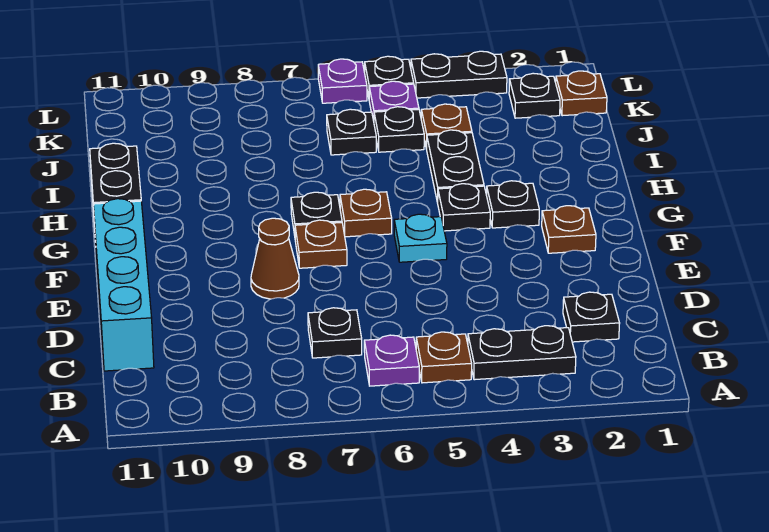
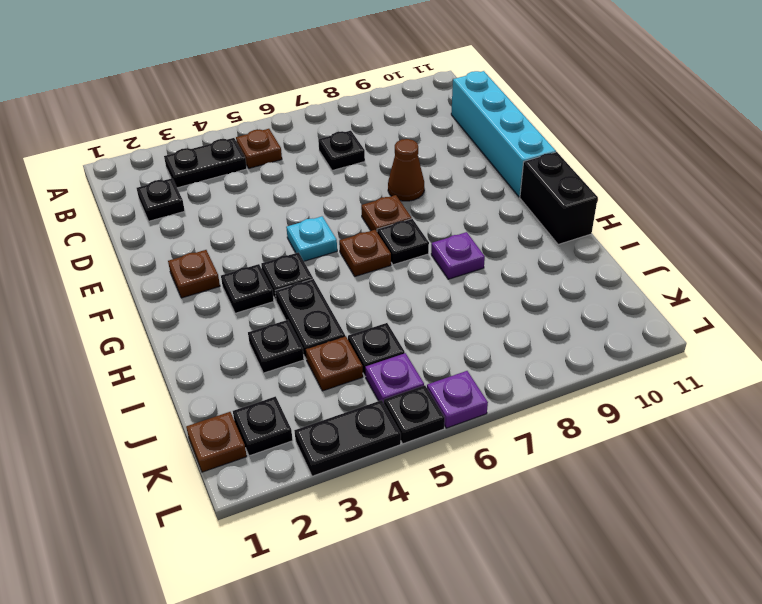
purple plate B6 level 1 -> purple plate H8 level 1
black plate J6 level 1 -> black plate I3 level 1

